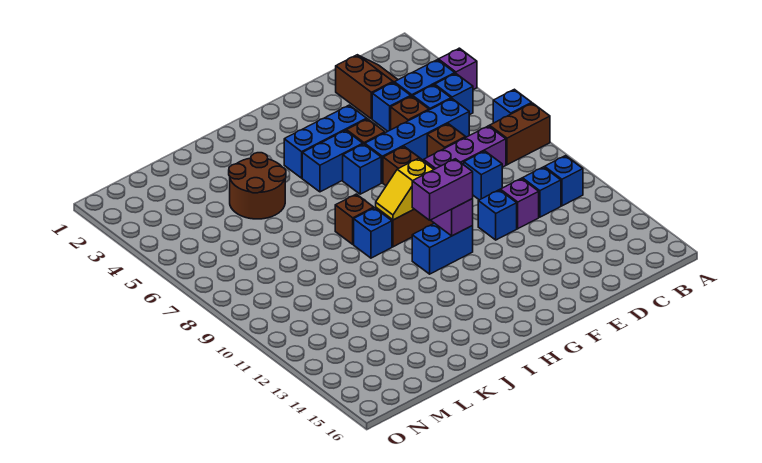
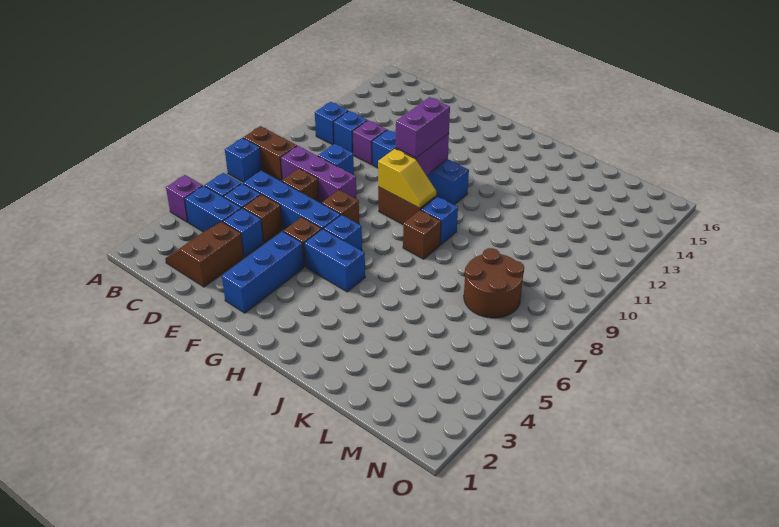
blue brick F4:H4 level 1 -> blue brick F2:F4 level 1
purple brick G11:H11 level 3 -> purple brick G10:G11 level 3
brown round brick J4:K5 level 1 -> brown round brick L7:M8 level 1

